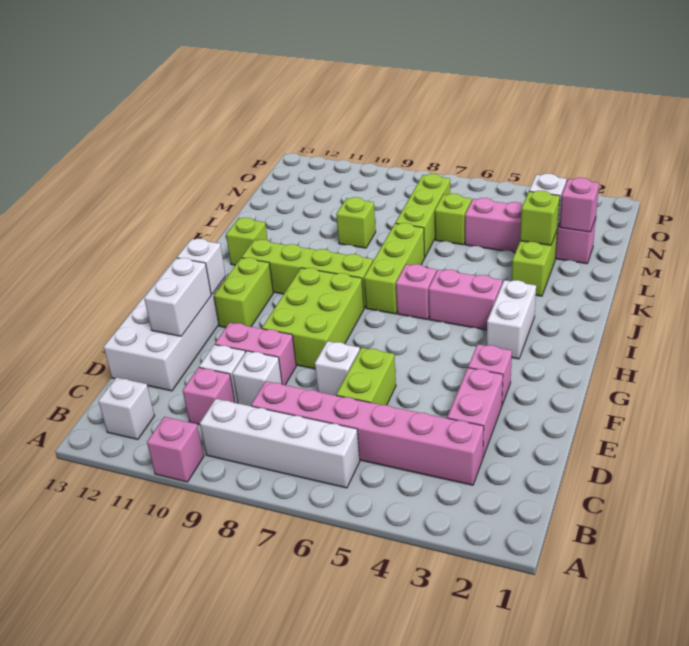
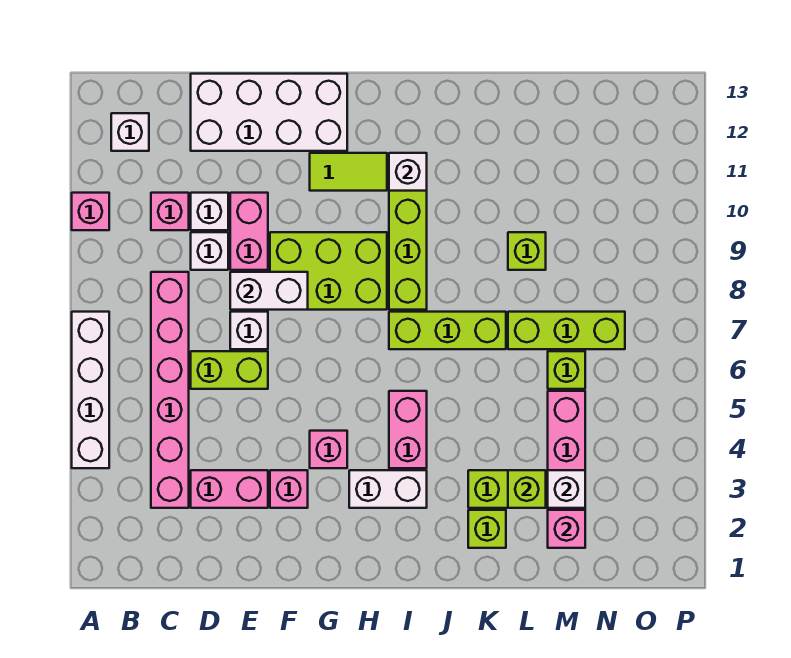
white brick B6:B9 level 1 -> white brick A4:A7 level 1
white brick E12:F12 level 2 -> white brick E8:F8 level 2
lime brick G11:H11 level 1 -> lime tile G11:H11 level 1
white brick G12 level 2 -> white brick I11 level 2
pink brick I6 level 1 -> pink brick G4 level 1
lime brick J12 level 1 -> lime brick K2 level 1

